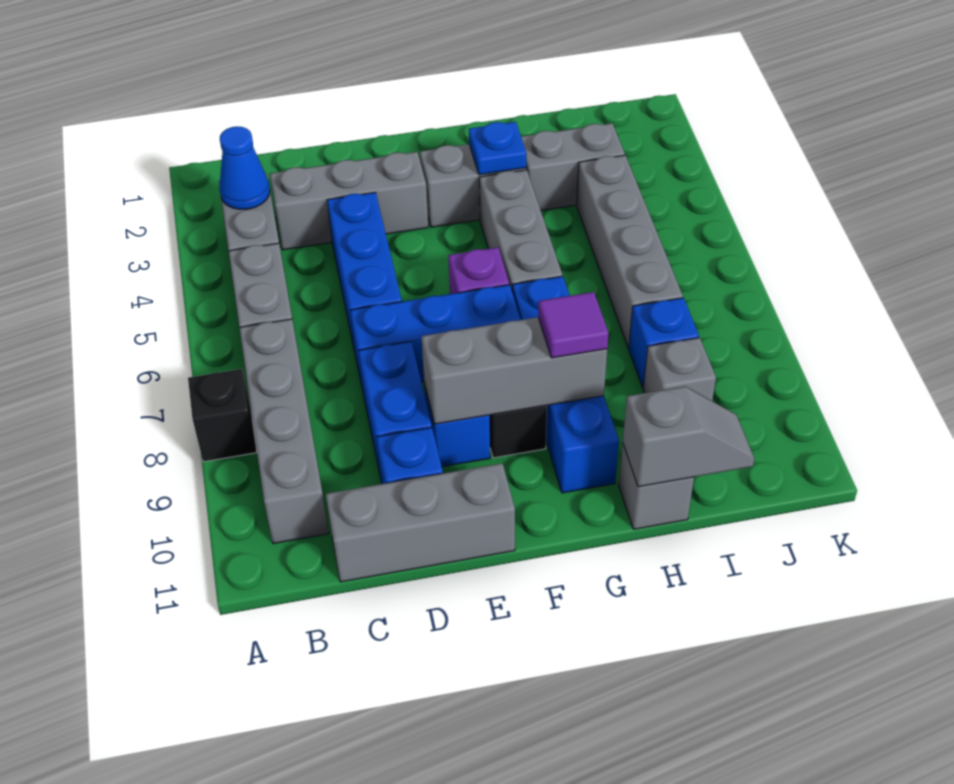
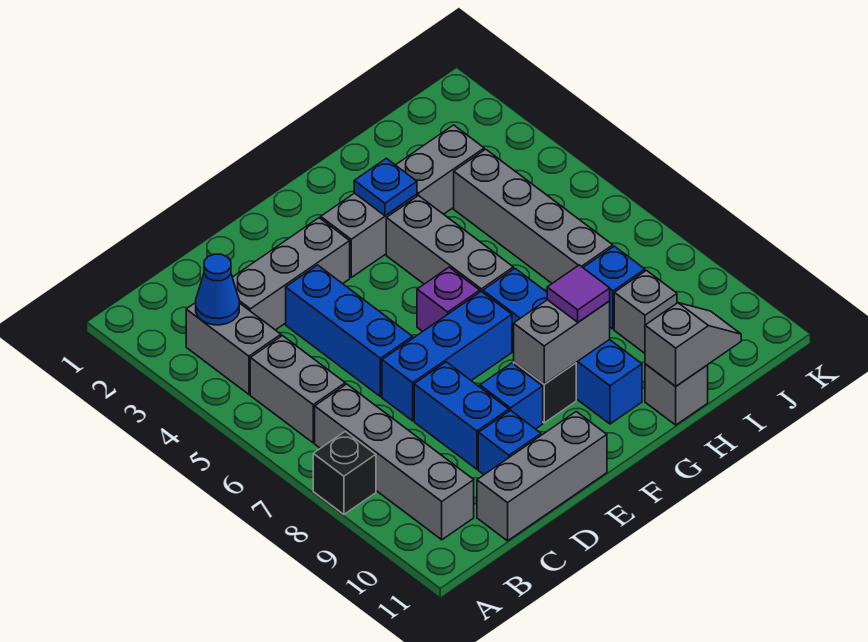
grey brick E9:G9 level 2 -> grey brick F9:G9 level 2

